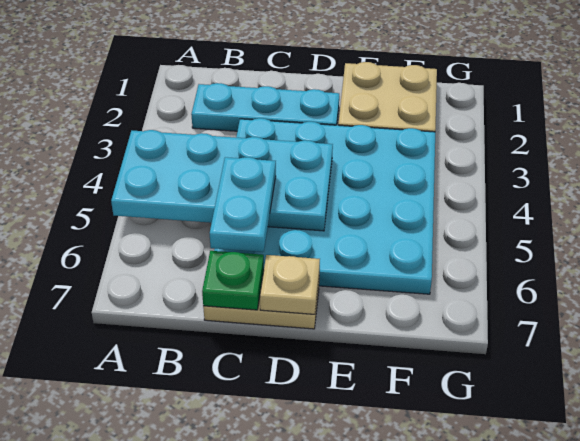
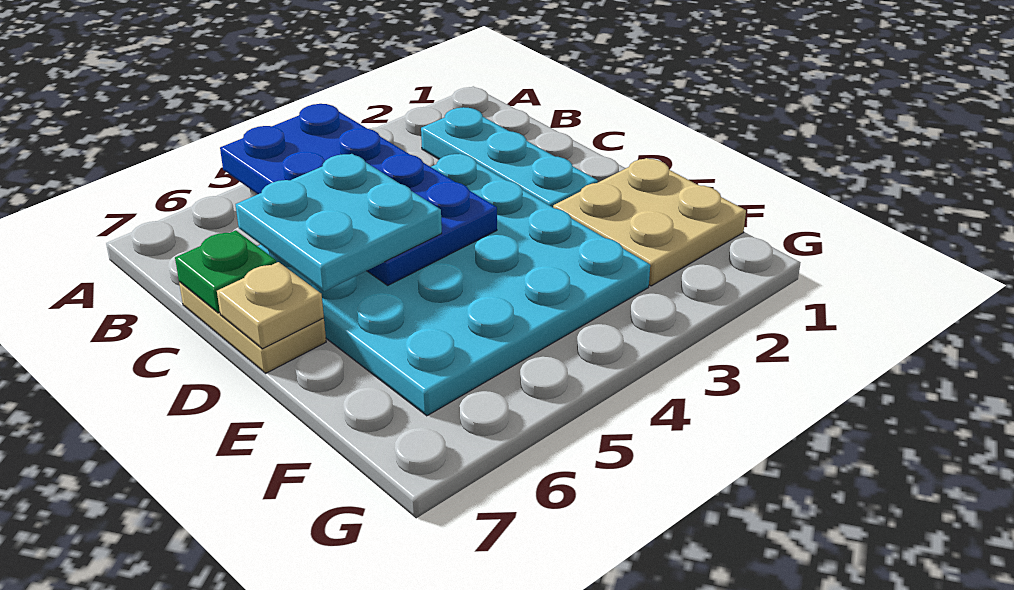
cyan plate A4:D5 level 2 -> blue plate A4:D5 level 2
cyan plate C5:C6 level 3 -> cyan plate C5:D6 level 3

